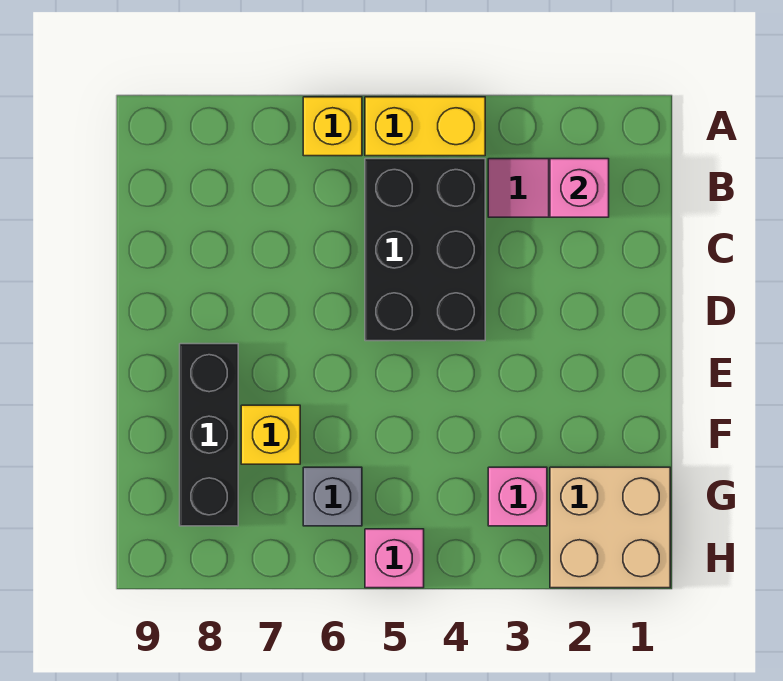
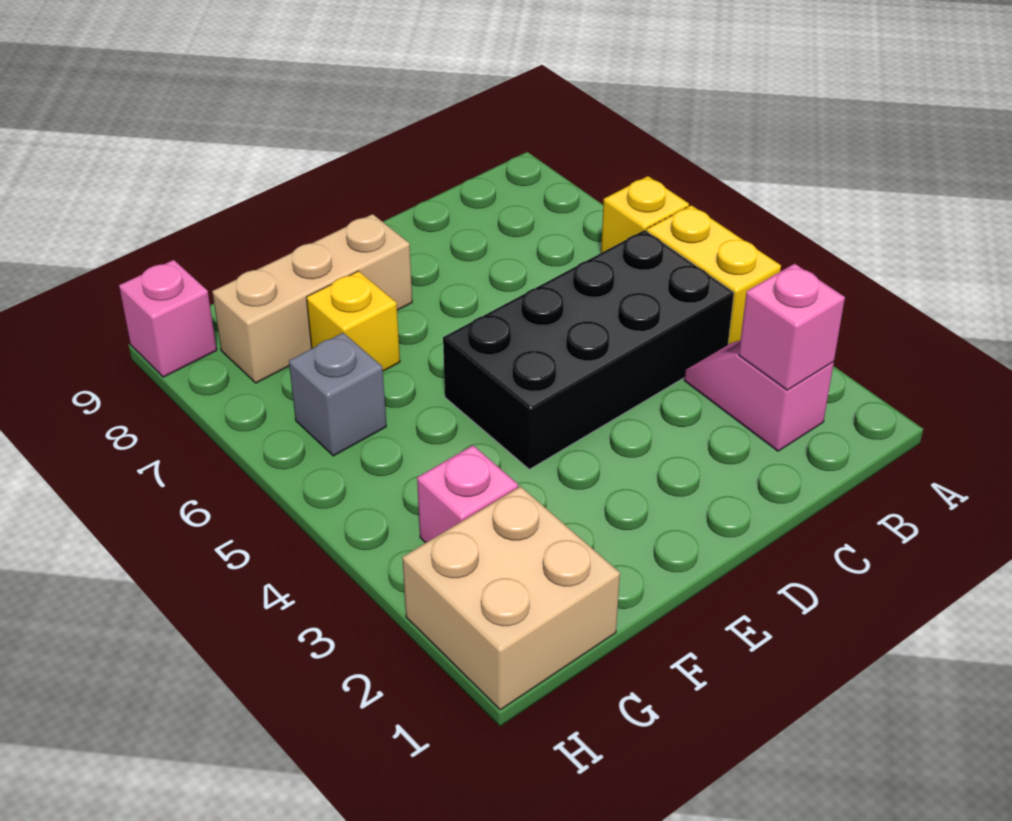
black brick B4:D5 level 1 -> black brick B4:E5 level 1
black brick E8:G8 level 1 -> tan brick E8:G8 level 1
pink brick H5 level 1 -> pink brick H9 level 1

